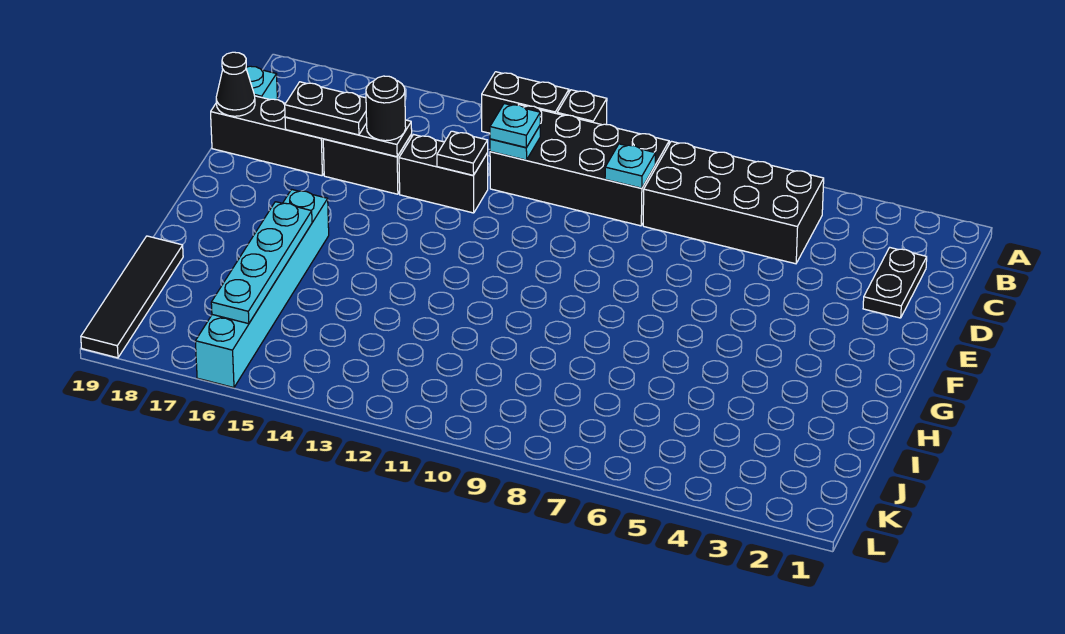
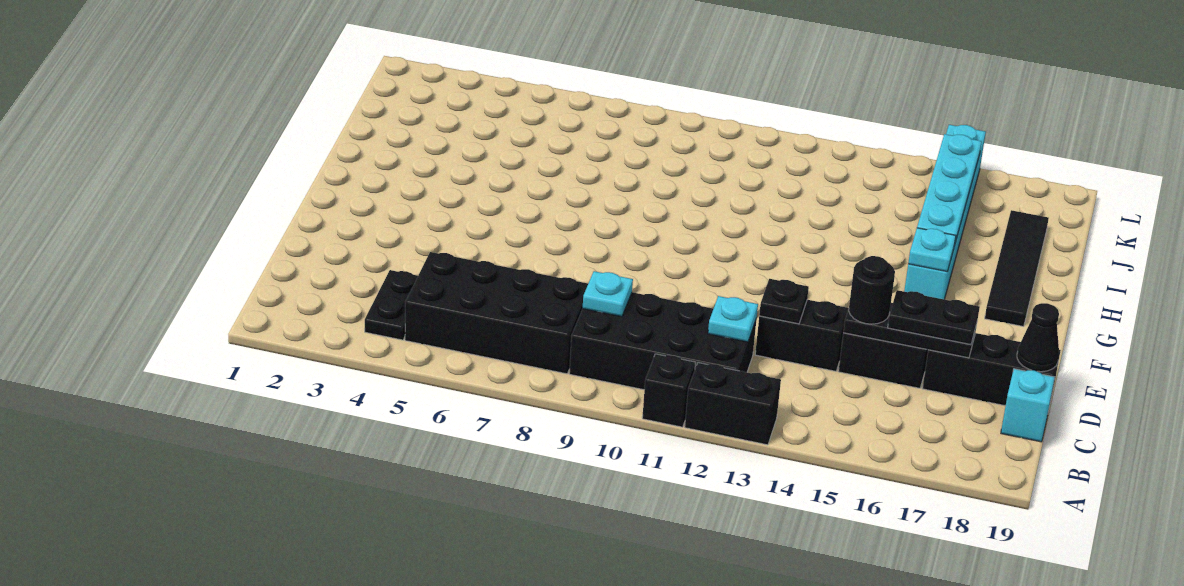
black plate C2:D2 level 1 -> black plate B4:C4 level 1
cyan plate C12 level 3 -> cyan plate G16 level 2
black tile I19:L19 level 1 -> black tile G18:J18 level 1

